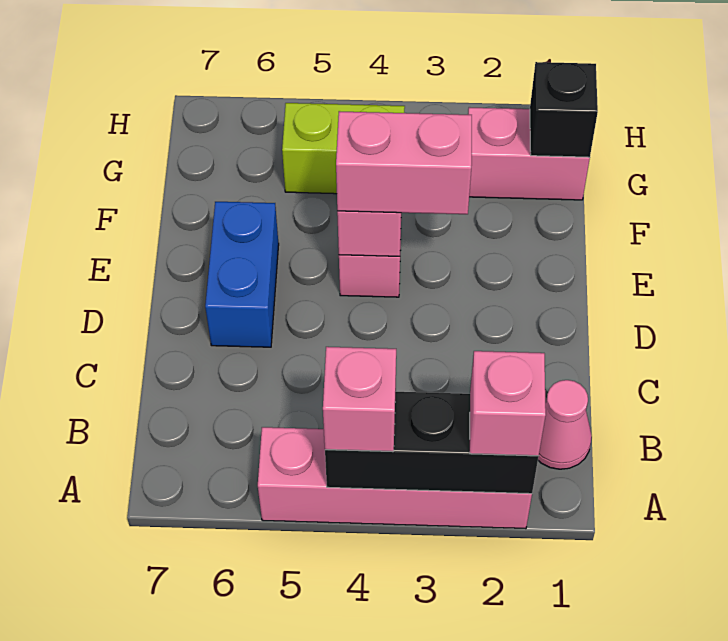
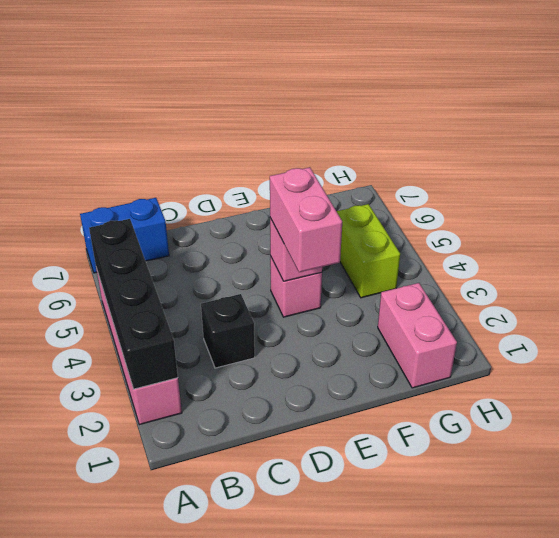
black brick A2:A4 level 2 -> black brick A2:A5 level 2
pink brick A2 level 3 -> none
pink brick A4 level 3 -> none
pink cone B1 level 1 -> none
blue brick D6:E6 level 1 -> blue brick A7:B7 level 1
black brick G1 level 2 -> black brick C3 level 1

